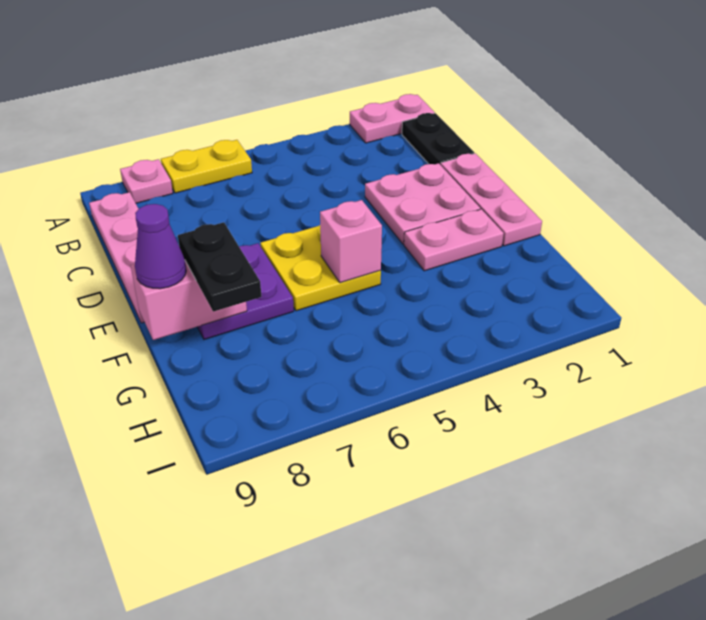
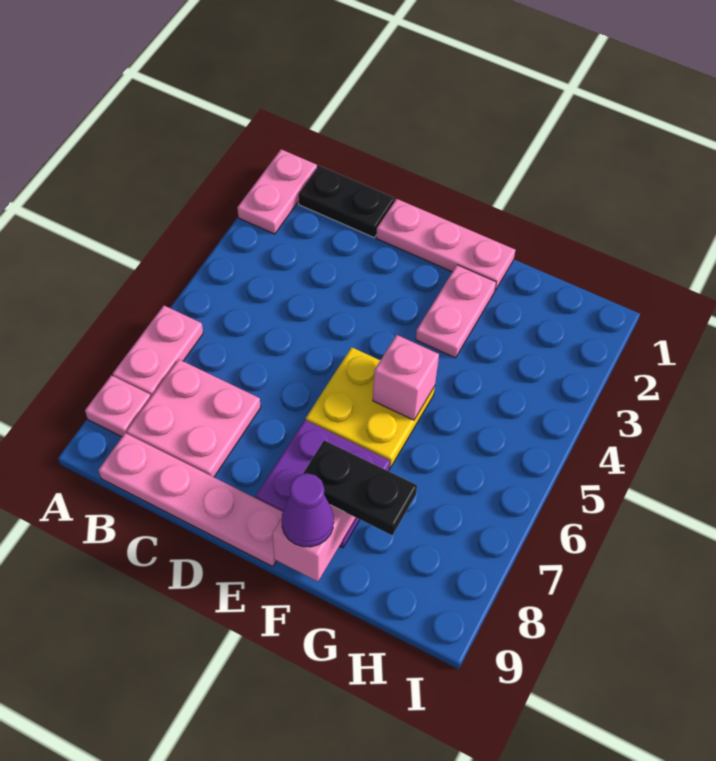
yellow plate A6:A7 level 1 -> pink plate A6:A7 level 1
pink plate D2:E3 level 1 -> pink plate B7:C8 level 1

